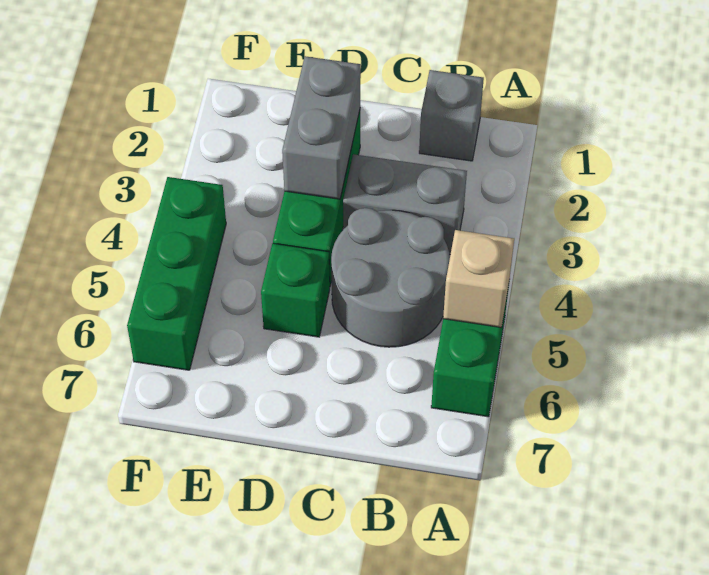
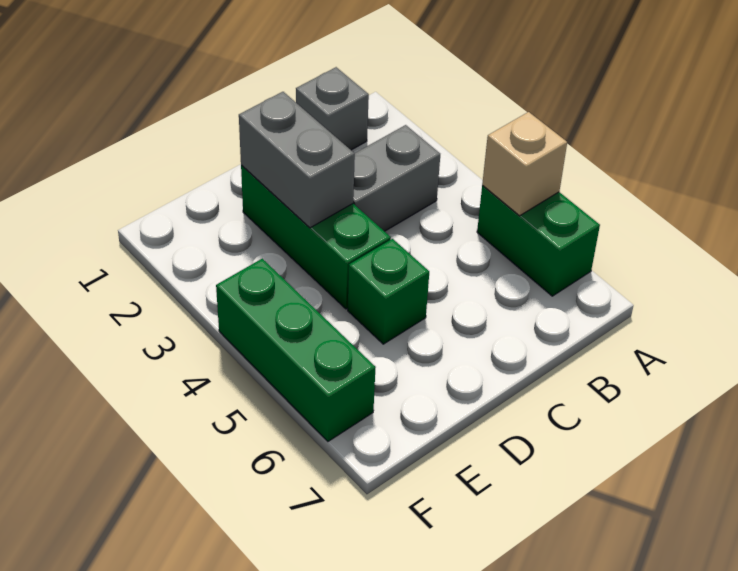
grey round brick B4:C5 level 1 -> none

